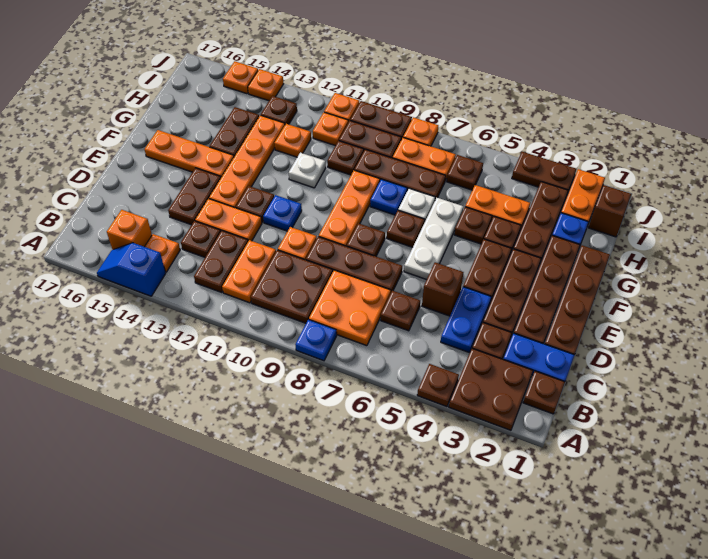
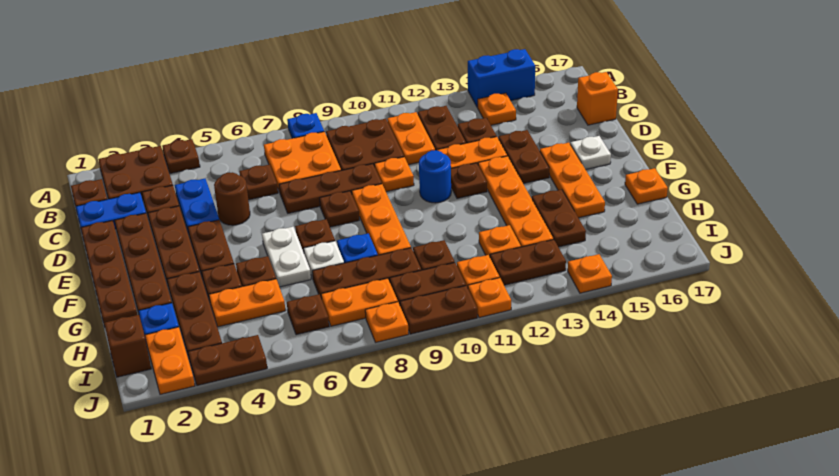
blue slope A14:A15 level 1 top 14 -> blue brick A14:A15 level 1
orange brick B15 level 1 -> orange brick C17 level 1
brown brick D5 level 1 -> brown round brick D5 level 1
white plate E6:G6 level 1 -> white plate F6:G6 level 1
blue plate E11 level 1 -> blue round brick E11 level 1
orange plate F14:F16 level 1 -> orange plate E15:G15 level 1
white plate G11 level 1 -> white plate E16 level 1
brown plate I13 level 1 -> brown plate I12:I13 level 1
orange plate J15 level 1 -> orange plate G17 level 1

